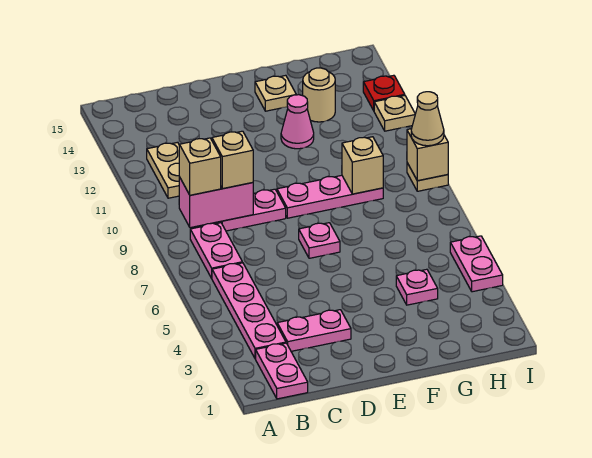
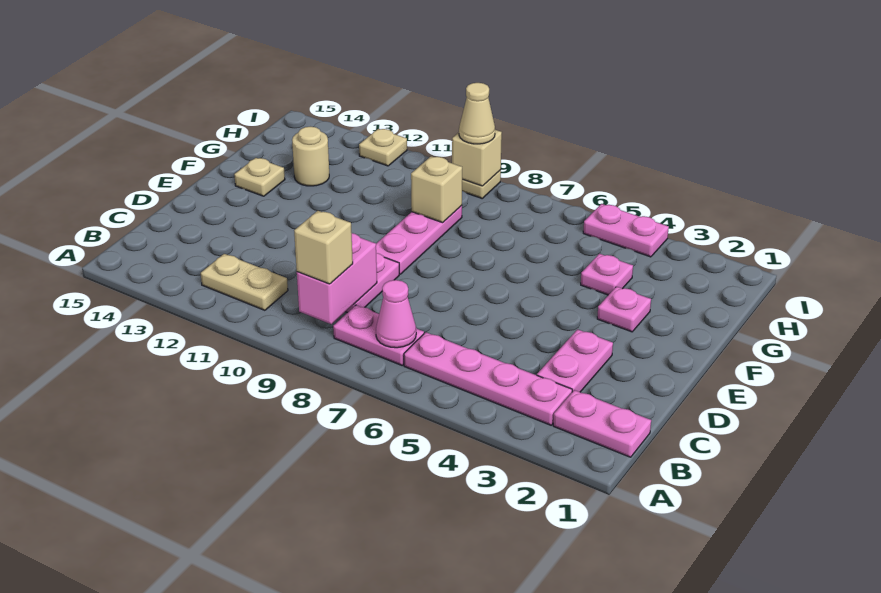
tan brick C9 level 3 -> none
pink plate E7 level 1 -> pink plate F3 level 1
pink cone F12 level 1 -> pink cone B7 level 2
red plate I13 level 1 -> none

